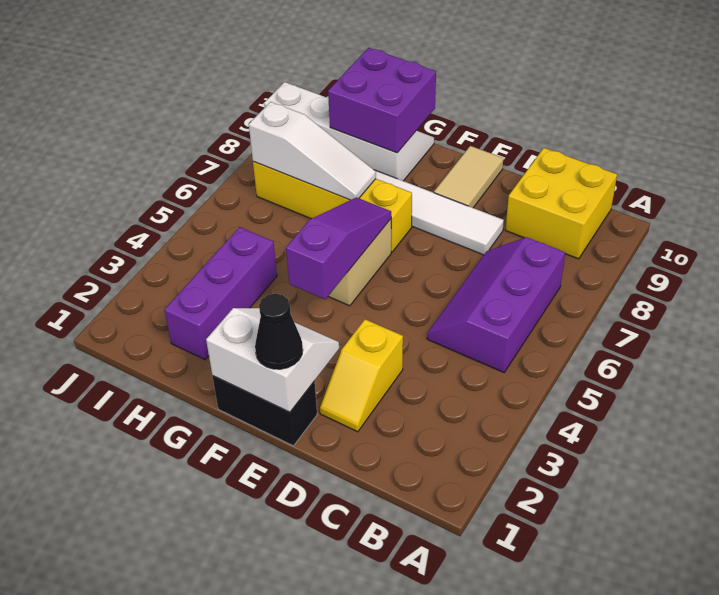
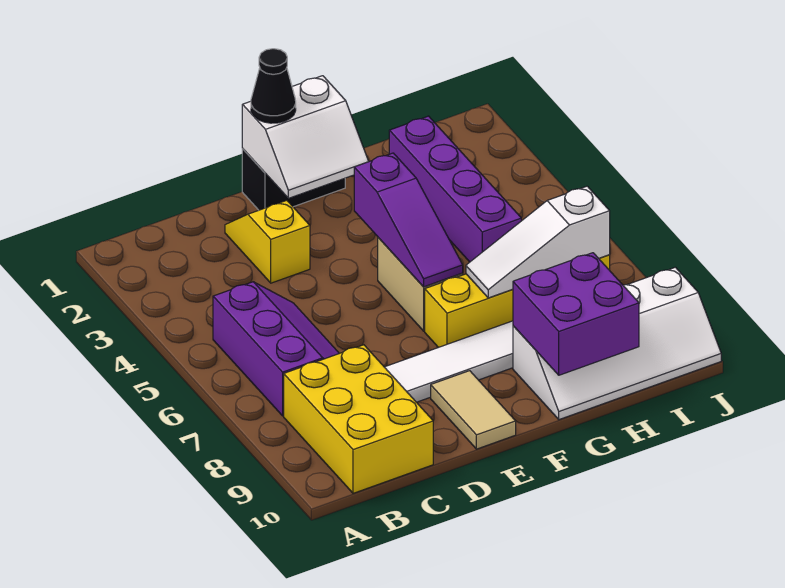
yellow brick B9:C10 level 1 -> yellow brick B8:C10 level 1
purple brick H2:H4 level 1 -> purple brick H2:H5 level 1

